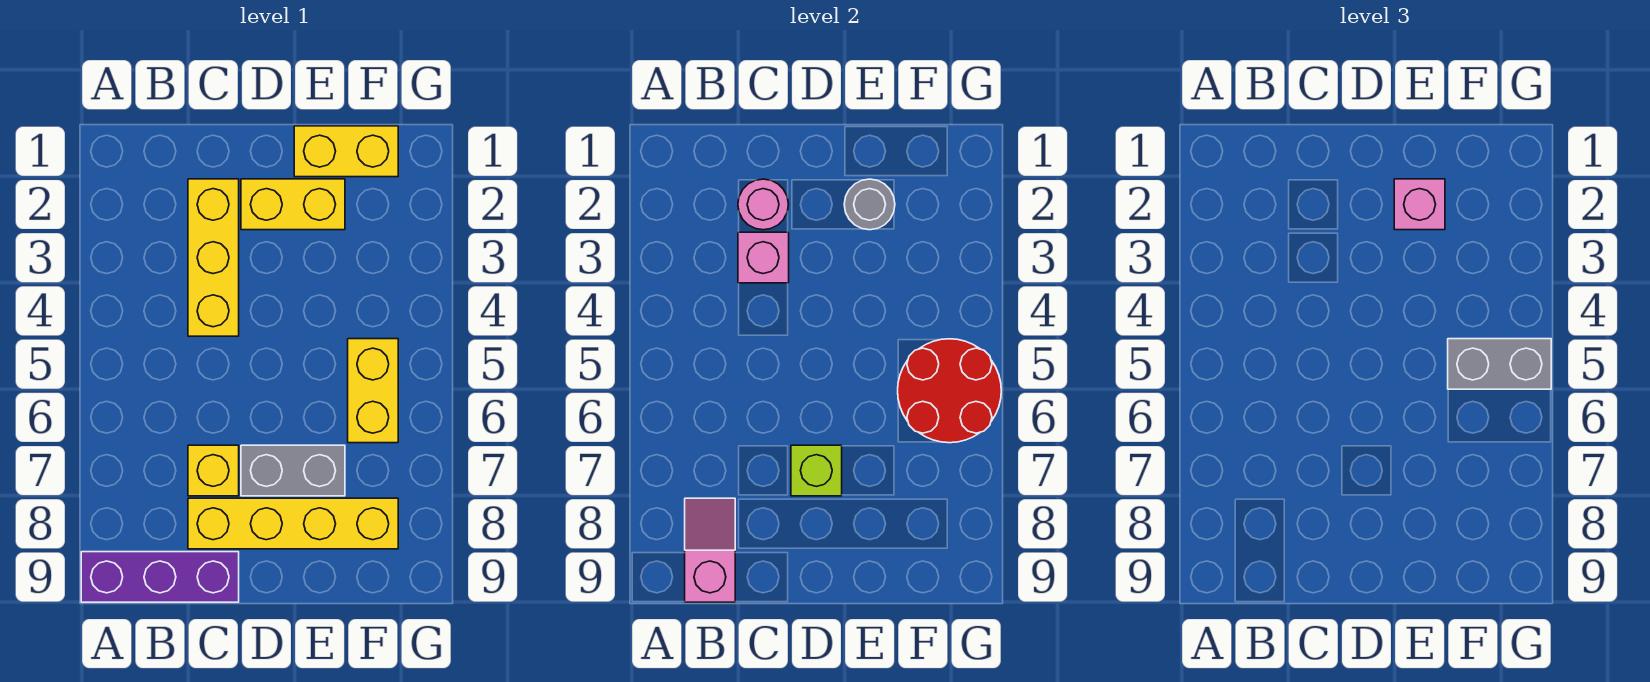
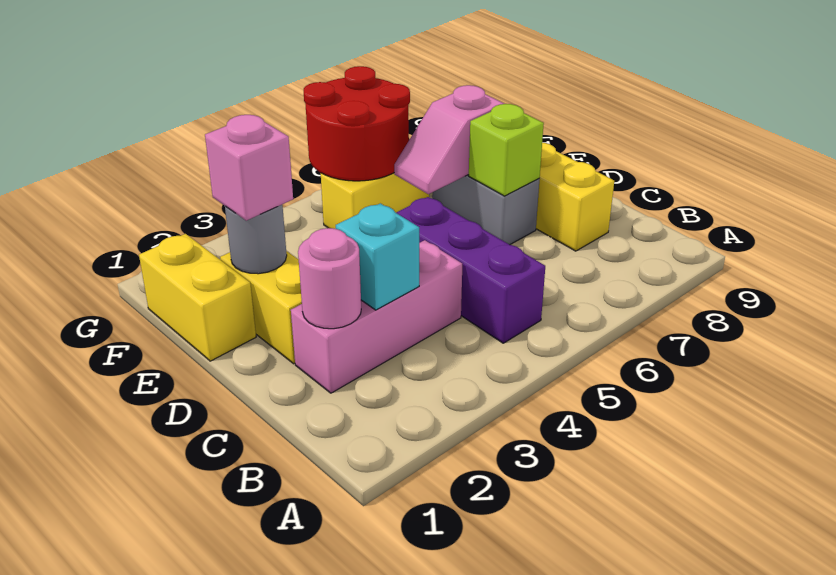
purple brick A9:C9 level 1 -> purple brick B5:D5 level 1
pink slope B8:B9 level 2 top 9 -> pink slope E6:E7 level 2 top 7
yellow brick C2:C4 level 1 -> pink brick C2:C4 level 1
pink brick C3 level 2 -> cyan brick C3 level 2
yellow brick C7 level 1 -> none
grey brick F5:G5 level 3 -> none

